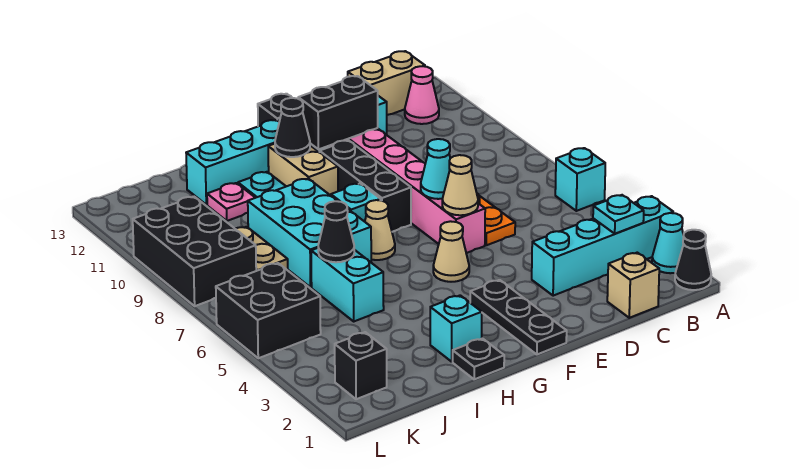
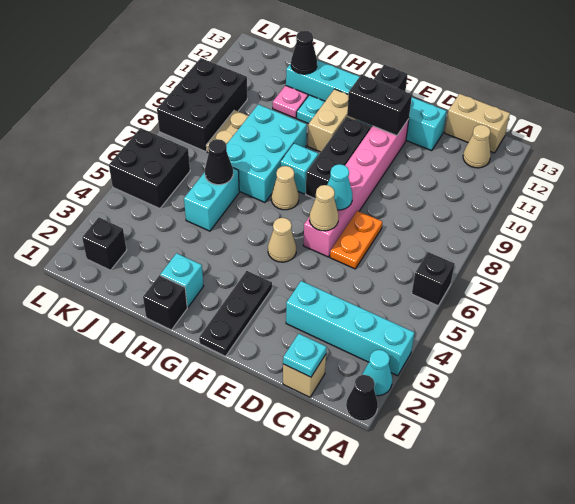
cyan brick A6 level 1 -> black brick A6 level 1
cyan plate B3 level 2 -> cyan plate C1 level 2
pink cone B12 level 1 -> tan cone B12 level 1
black cone G11 level 2 -> black cone I12 level 2
black plate H1 level 1 -> black brick H1 level 1

